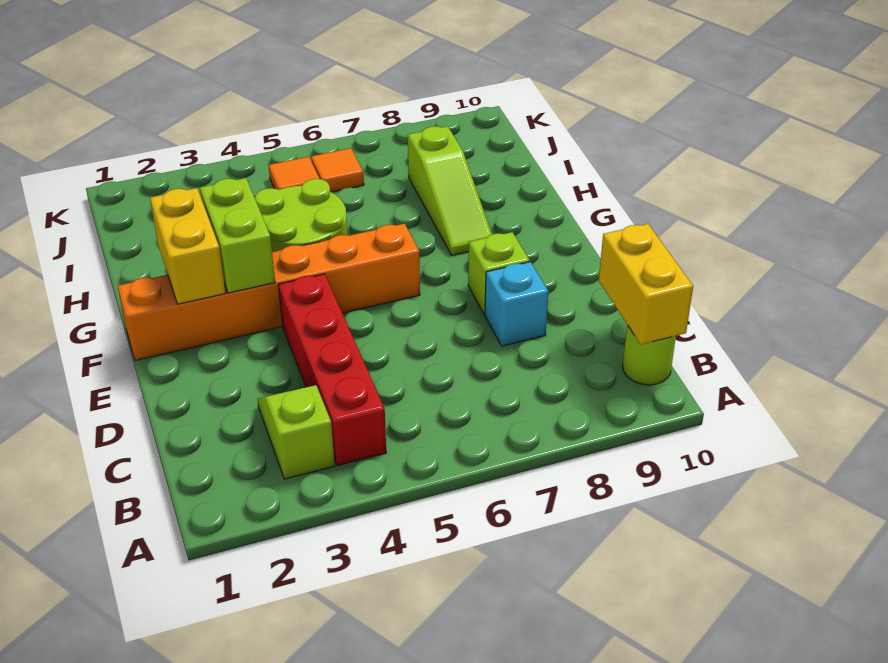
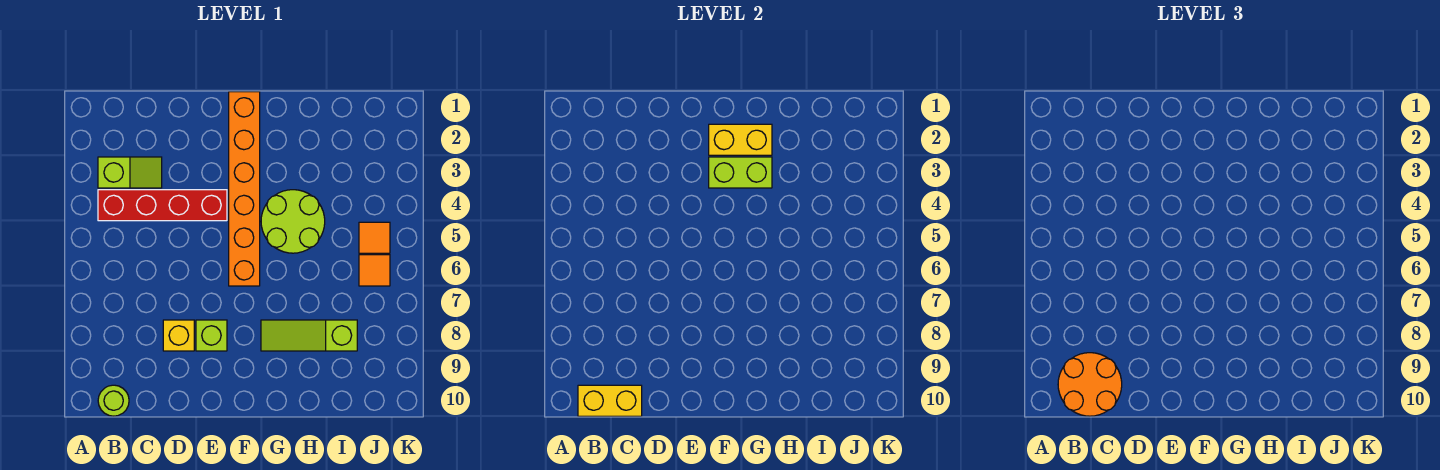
none -> orange round brick B9:C10 level 3
cyan brick D8 level 1 -> yellow brick D8 level 1

